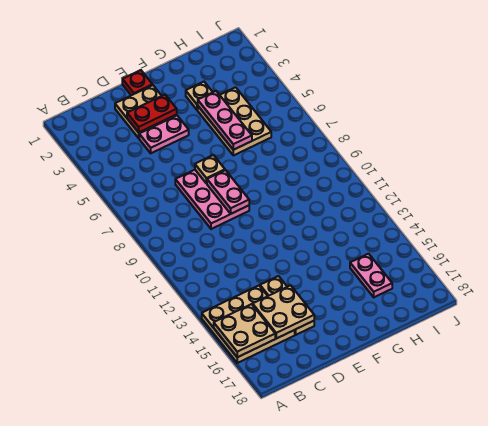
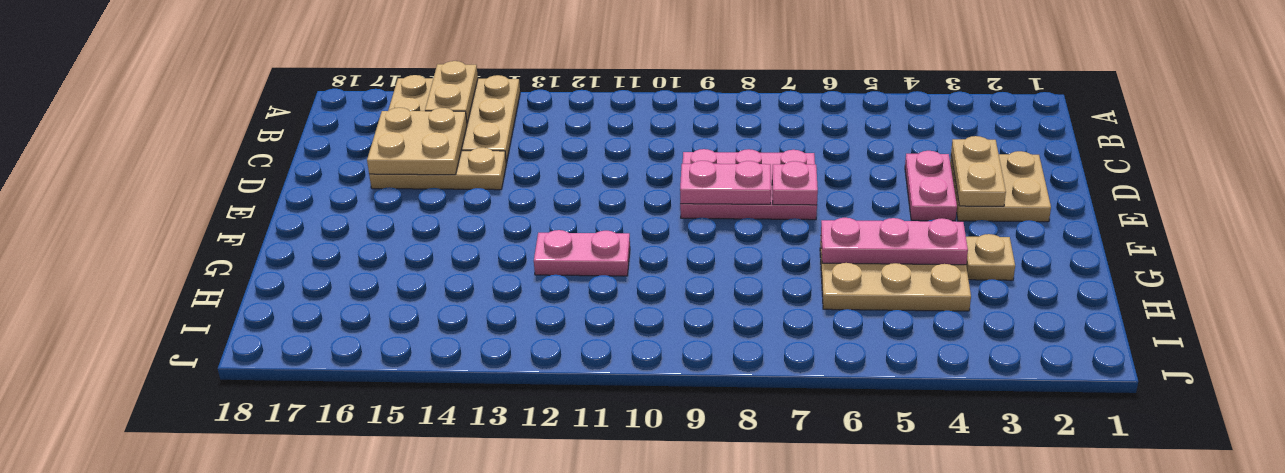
tan plate A15:B16 level 2 -> tan plate A15:B15 level 2
red plate D3:E3 level 2 -> tan plate D3:E3 level 2
red plate E1 level 1 -> none
tan plate E7 level 2 -> pink plate E7 level 2
pink plate H15:H16 level 1 -> pink plate G11:G12 level 1

